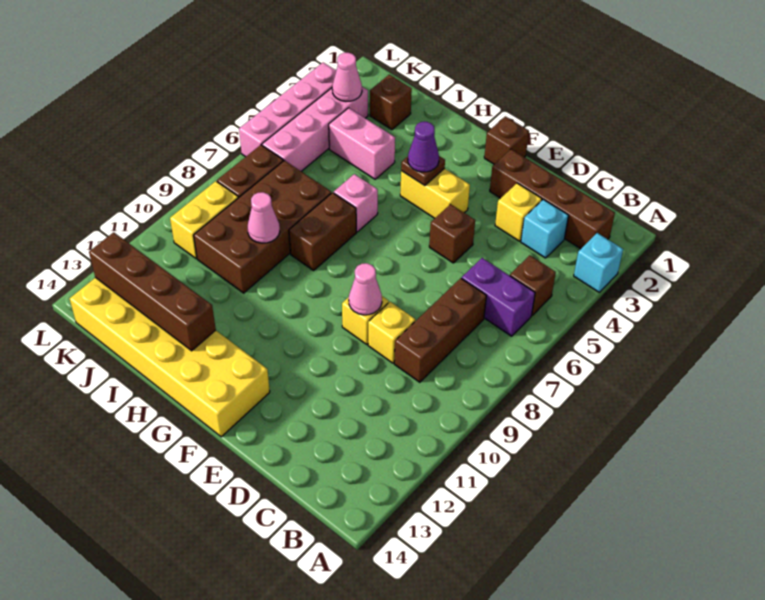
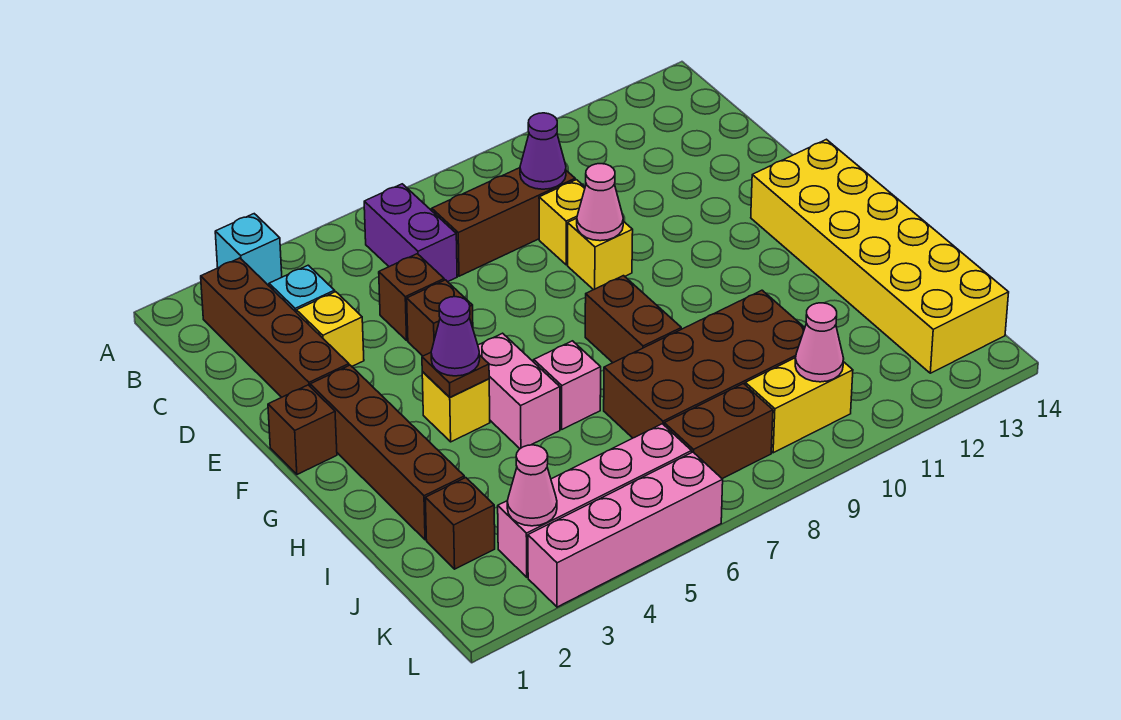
brown brick B5 level 1 -> brown brick D5 level 1
none -> purple cone C9 level 2
yellow brick F4:G4 level 1 -> yellow brick G4 level 1
brown brick H7:H8 level 1 -> brown brick G8:H8 level 1
brown brick H13:K13 level 2 -> brown brick F2:I2 level 1
pink brick I4:J4 level 1 -> pink brick G5:H5 level 1
pink cone I9 level 2 -> pink cone K10 level 2

